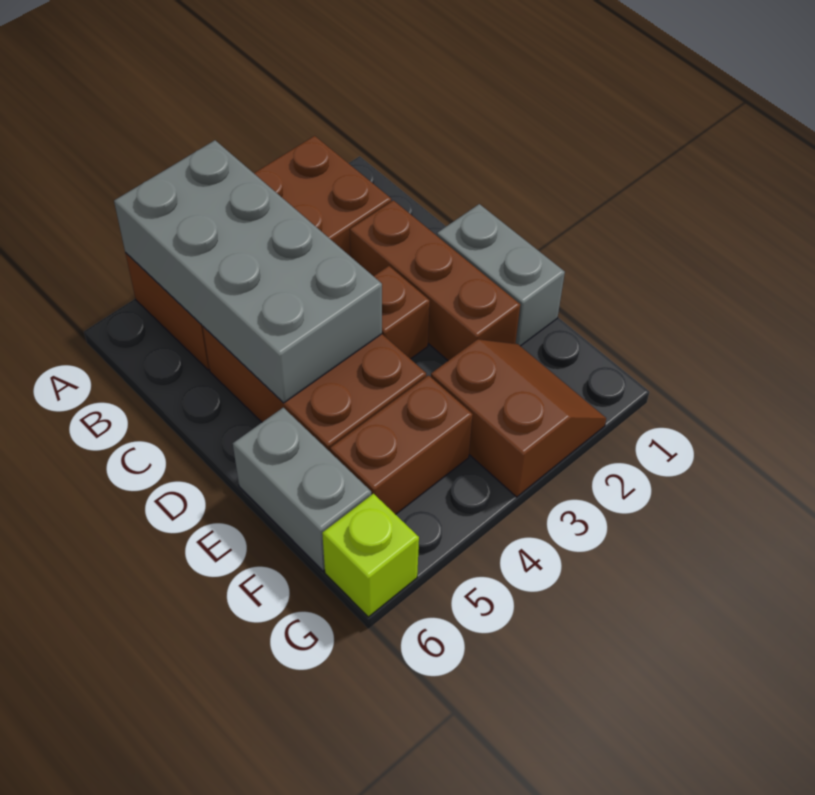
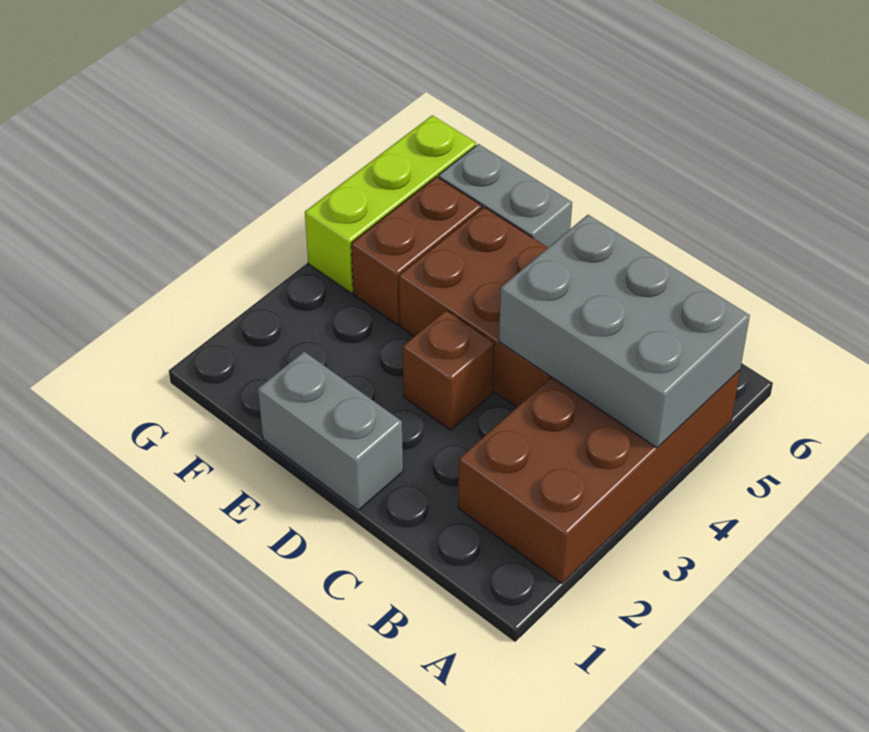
grey brick A4:D5 level 2 -> grey brick A4:C5 level 2
brown brick C2:E2 level 1 -> none
brown slope F2:G3 level 1 top 3 -> none
lime brick G6 level 1 -> lime brick G4:G6 level 1

